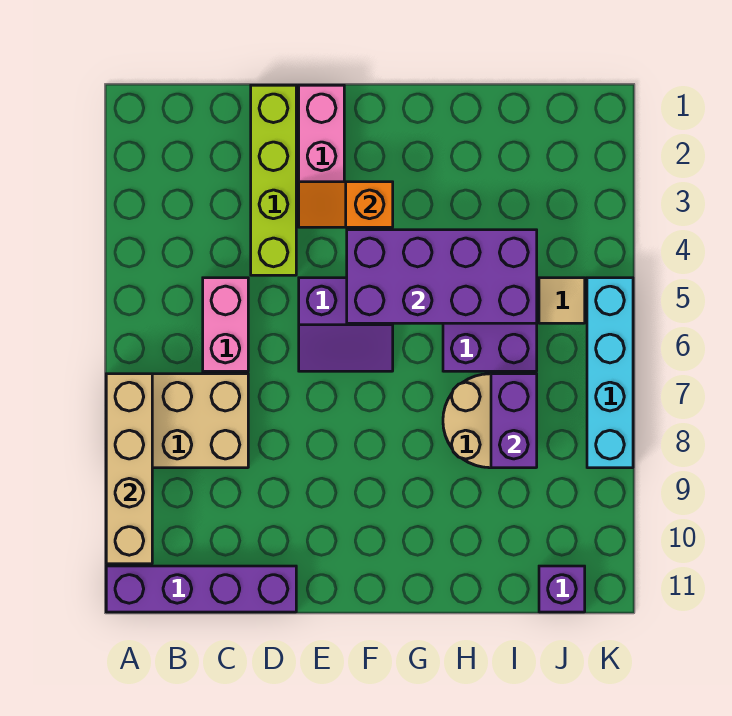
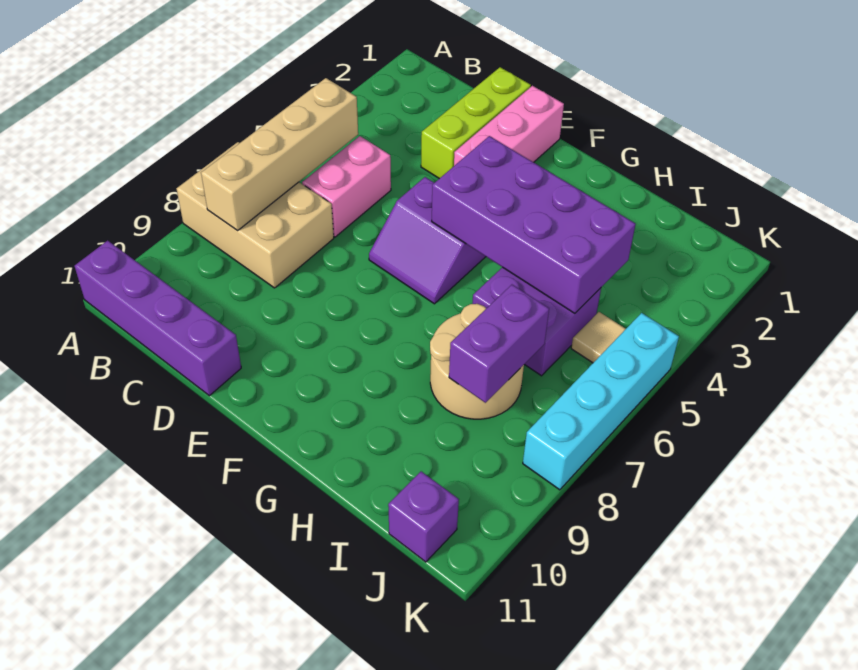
tan brick A7:A10 level 2 -> tan brick B5:B8 level 2
lime brick D1:D4 level 1 -> lime brick D1:D3 level 1
orange slope E3:F3 level 2 top F -> none

